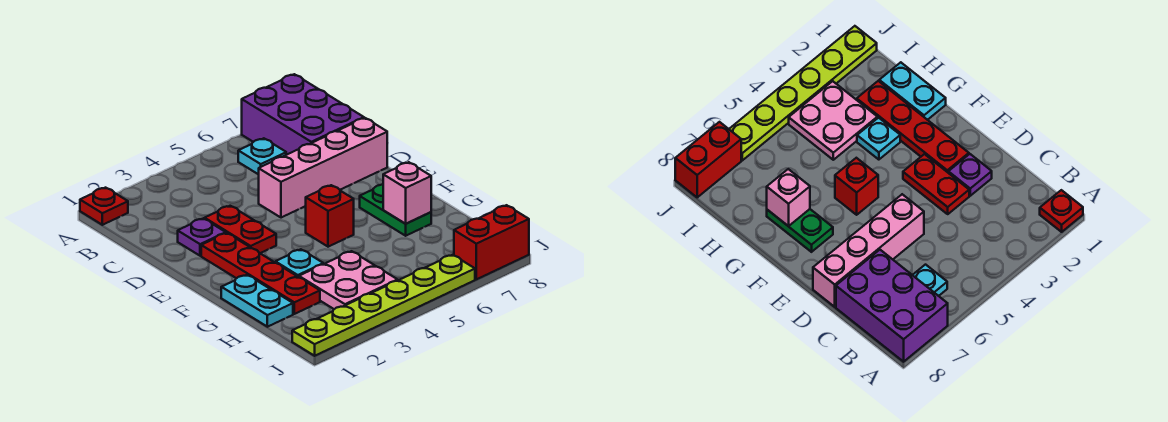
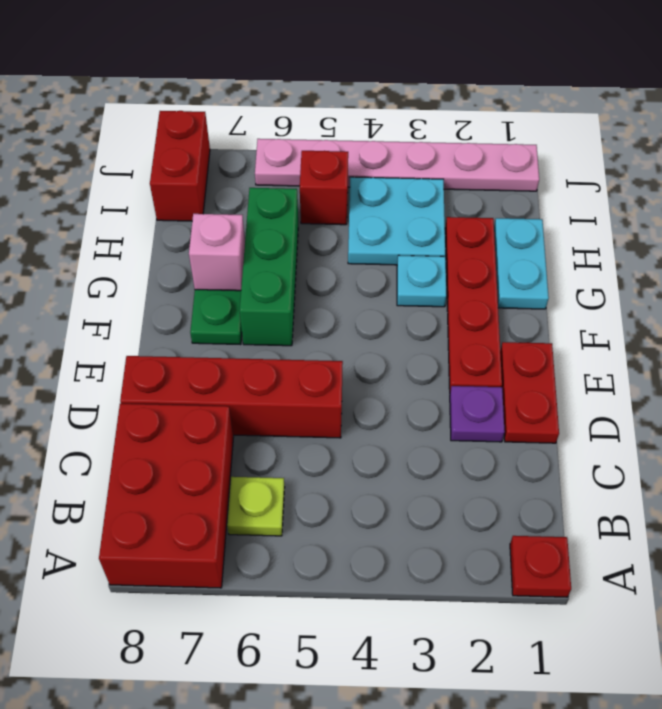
purple brick A7:C8 level 1 -> red brick A7:C8 level 1
cyan plate B6 level 1 -> lime plate B6 level 1
red plate D3:E3 level 1 -> red plate D1:E1 level 1
pink brick D5:D8 level 1 -> red brick D5:D8 level 1
red brick F5 level 1 -> red brick I5 level 1
none -> green brick F6:H6 level 1
pink plate H3:I4 level 1 -> cyan plate H3:I4 level 1
lime plate J1:J6 level 1 -> pink plate J1:J6 level 1
red brick J7:J8 level 1 -> red brick I8:J8 level 1

